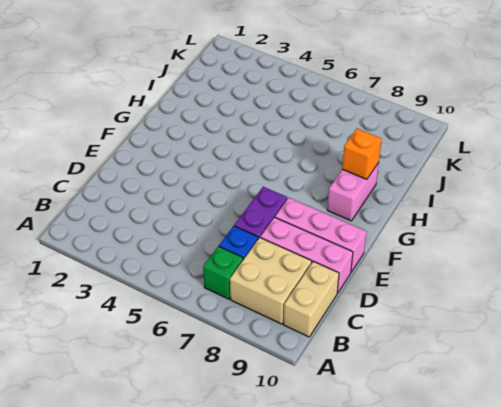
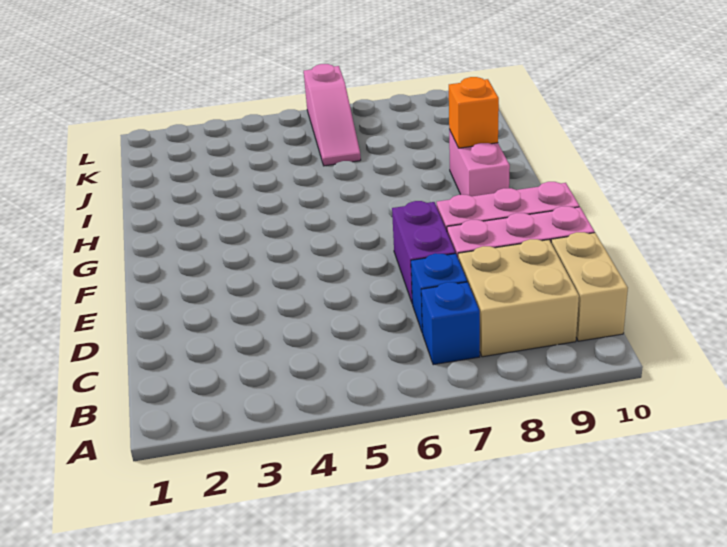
green brick B7 level 1 -> blue brick B7 level 1
none -> pink slope J6:L6 level 1 top L

